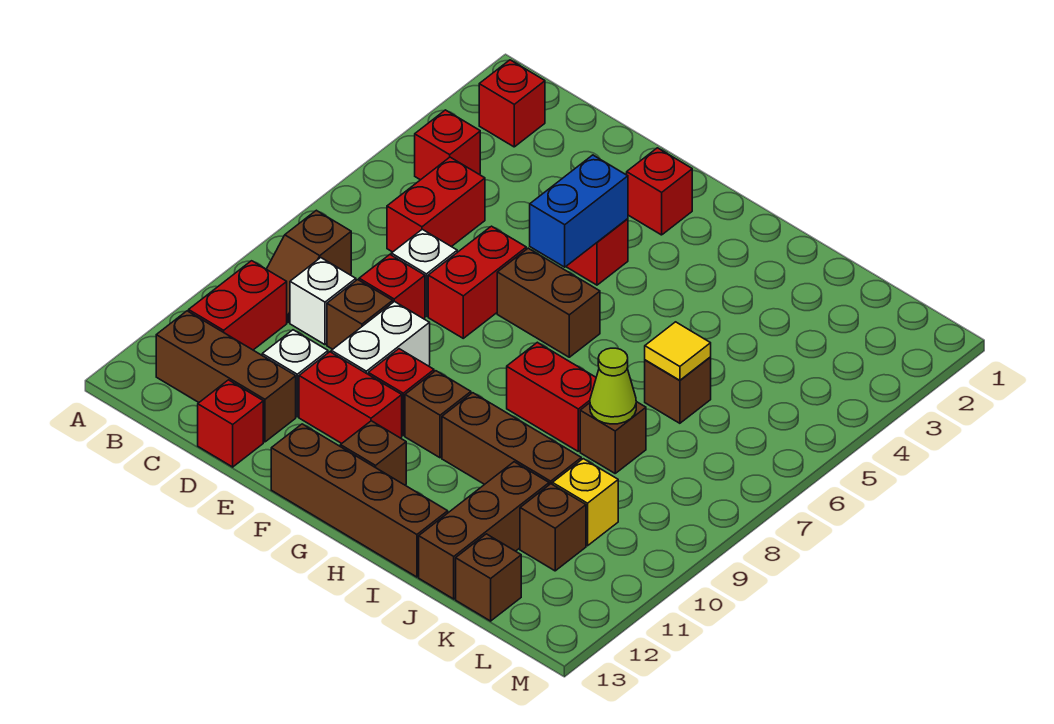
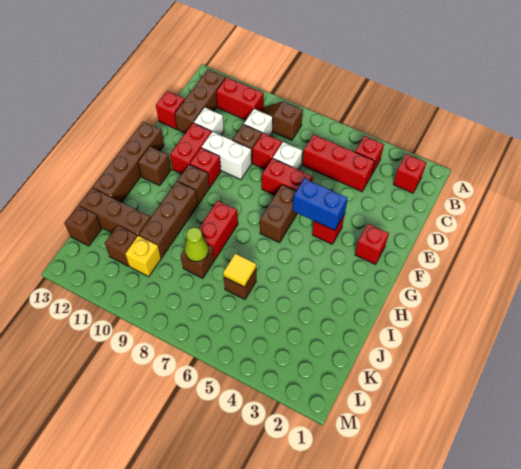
red brick C5:C6 level 1 -> red brick C4:C6 level 1

